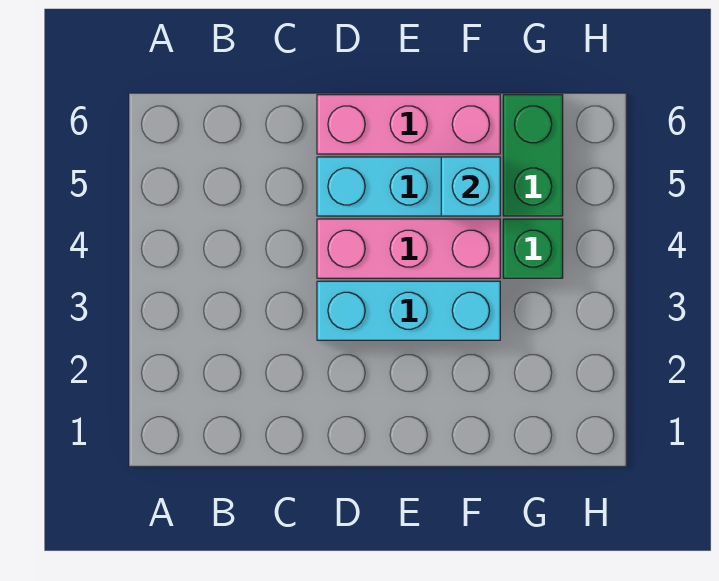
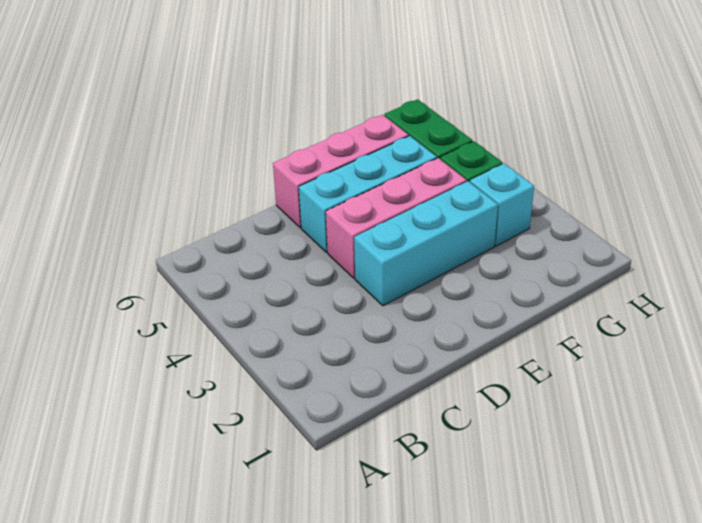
cyan brick F5 level 2 -> cyan brick G3 level 1

